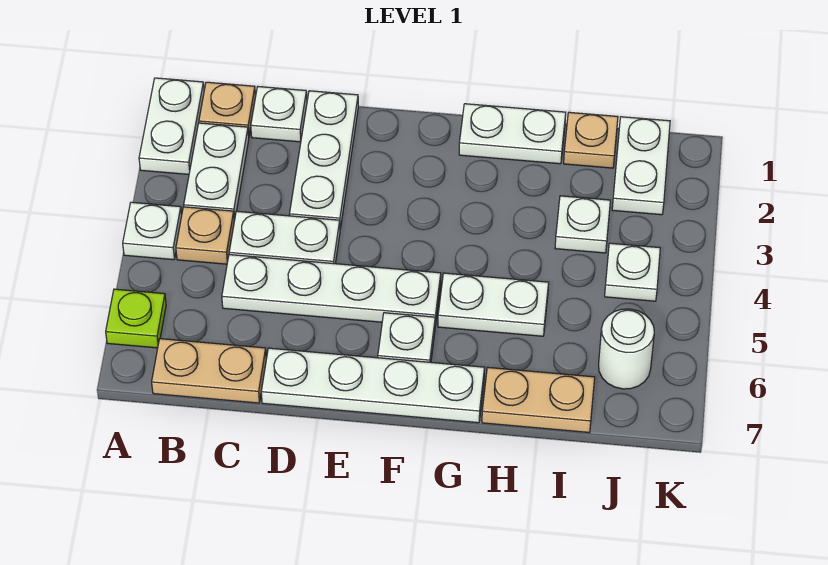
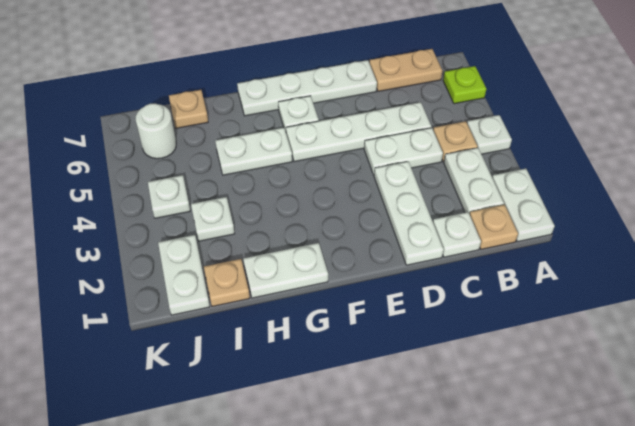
tan plate H7:I7 level 1 -> tan plate I7 level 1

